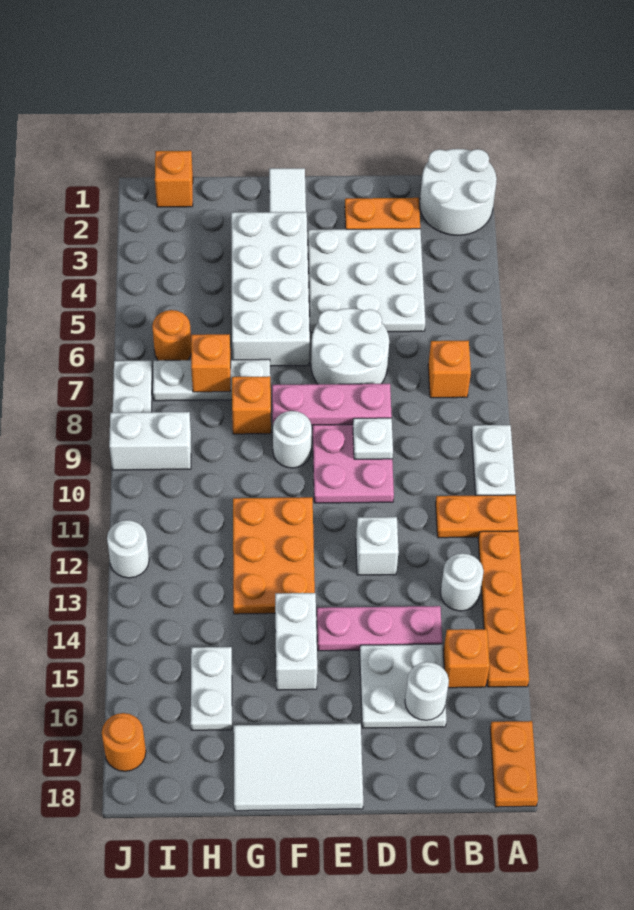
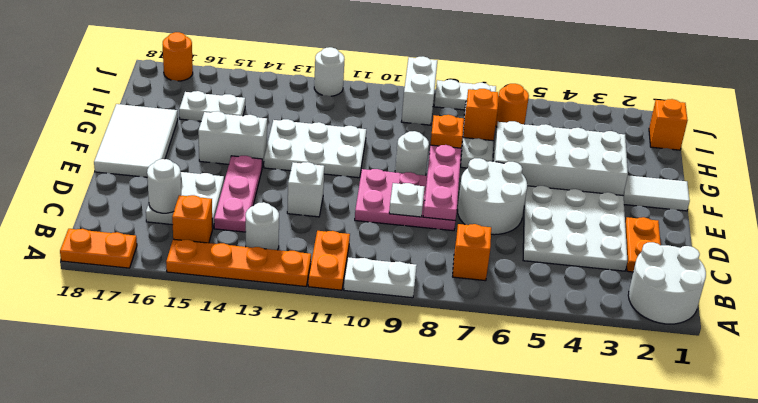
orange plate F11:G13 level 1 -> white plate F11:G13 level 1

